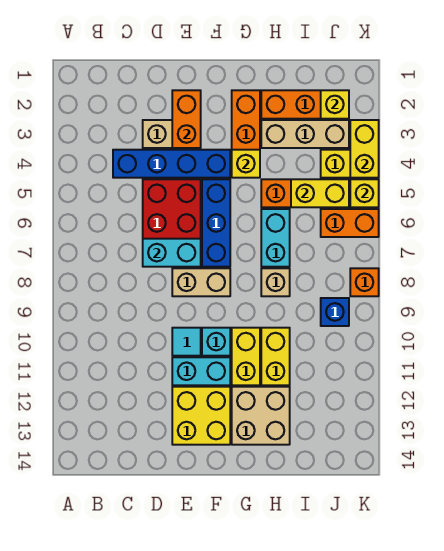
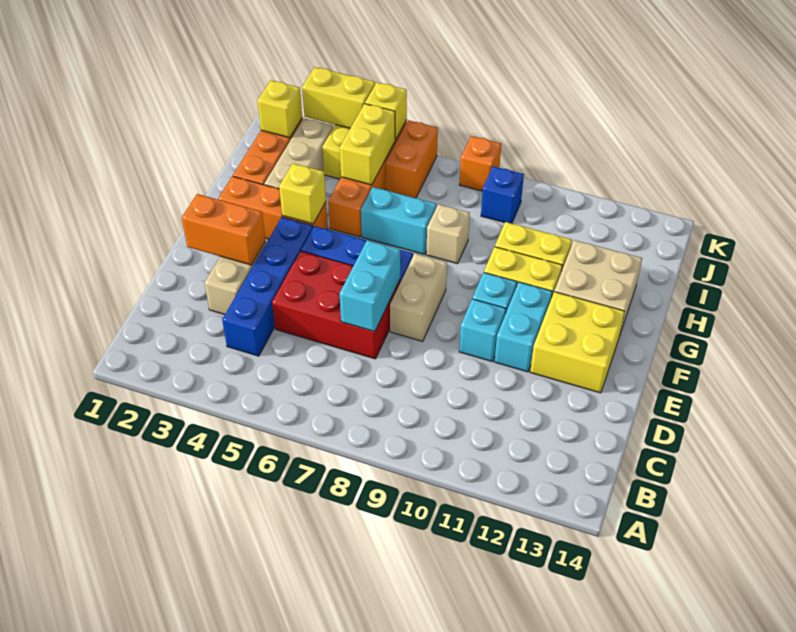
cyan tile E10 level 1 -> cyan brick E10 level 1

